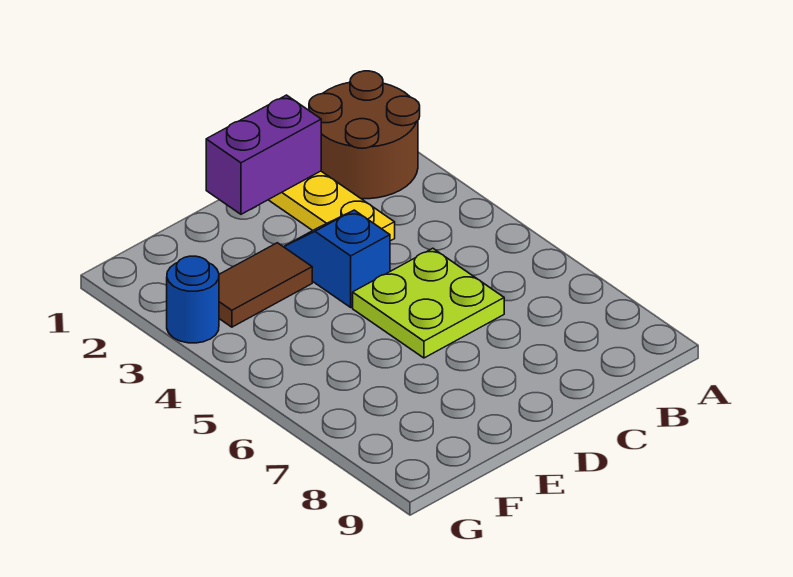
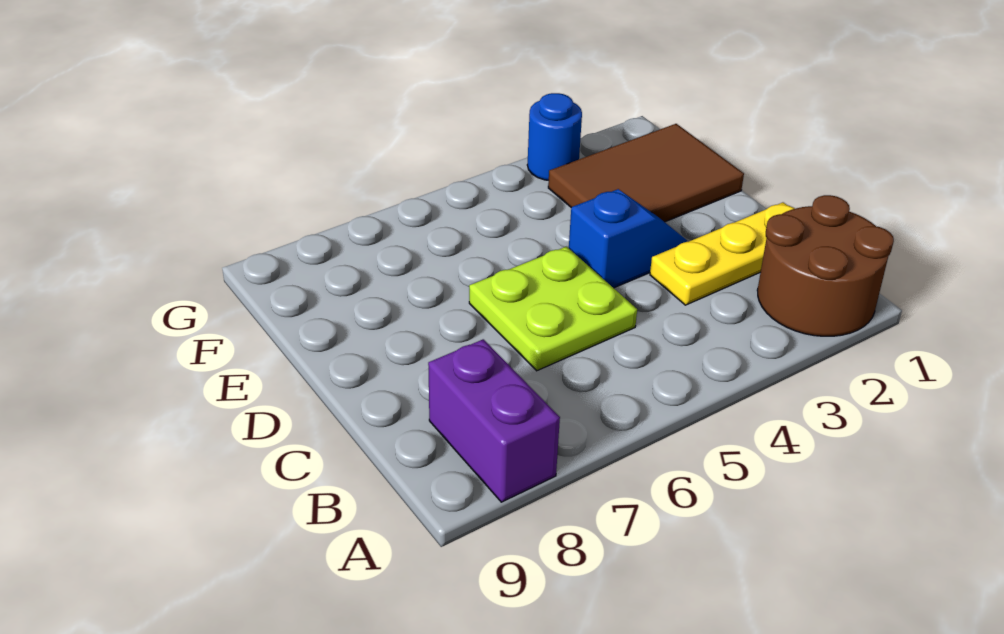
purple brick C1:D1 level 2 -> purple brick A8:B8 level 1
brown tile E3:F3 level 1 -> brown tile E1:F3 level 1

